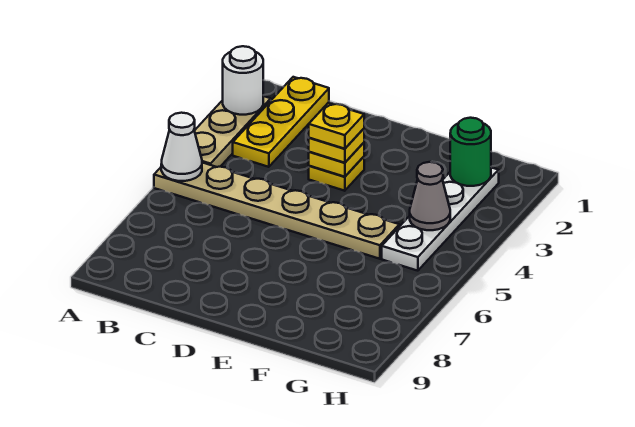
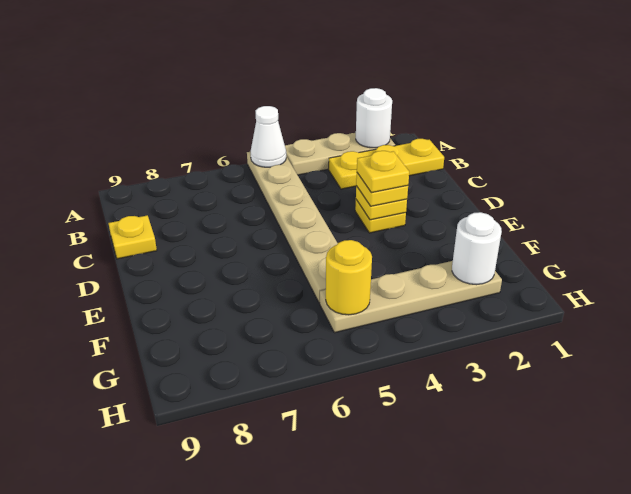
none -> yellow plate C9 level 1
white plate G2:G5 level 1 -> tan plate G2:G5 level 1
green round brick G2 level 2 -> white round brick G2 level 2
grey cone G4 level 2 -> none
none -> yellow round brick G5 level 2

